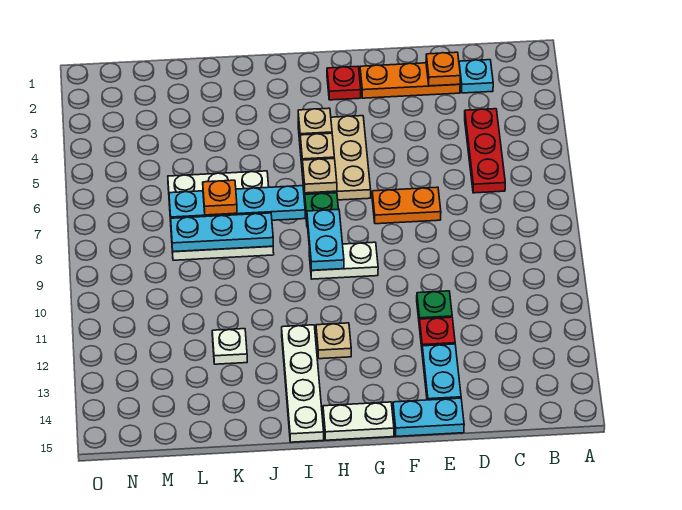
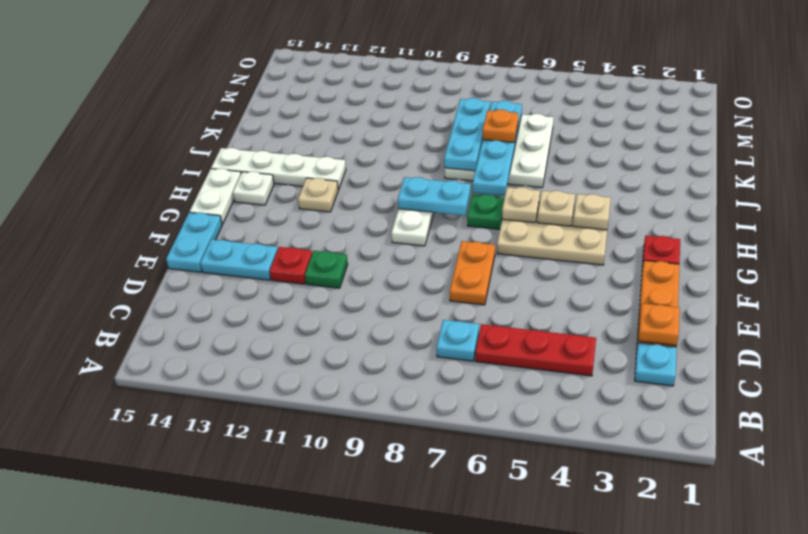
none -> cyan plate C7 level 1
white plate K12 level 1 -> white plate H14 level 1

